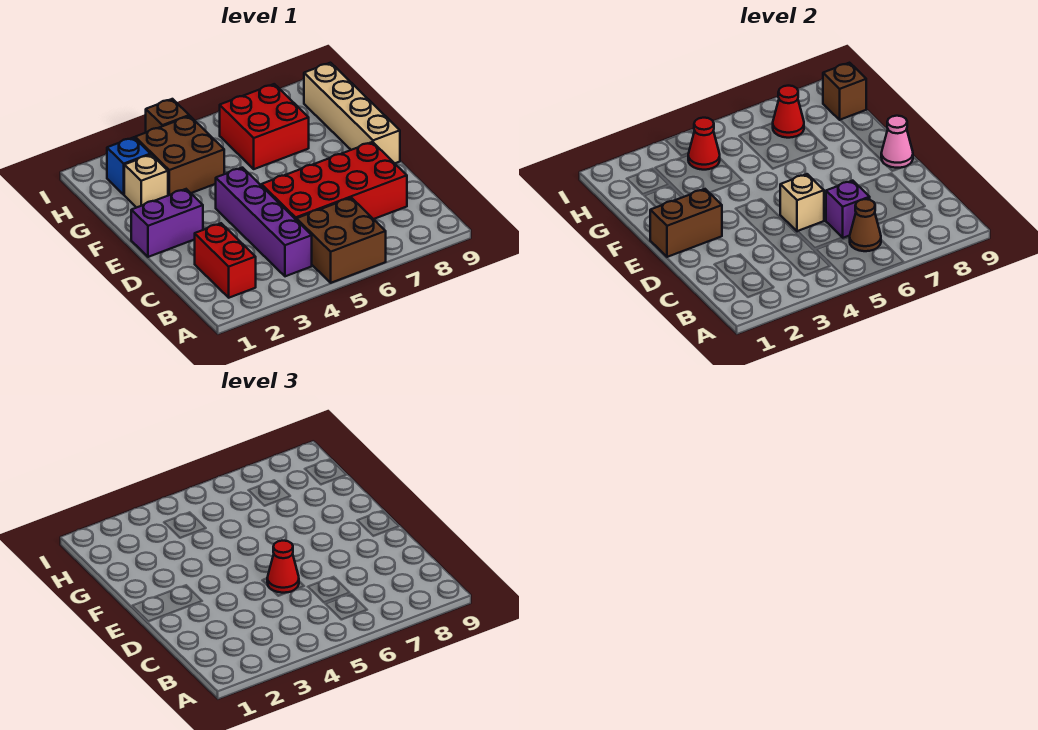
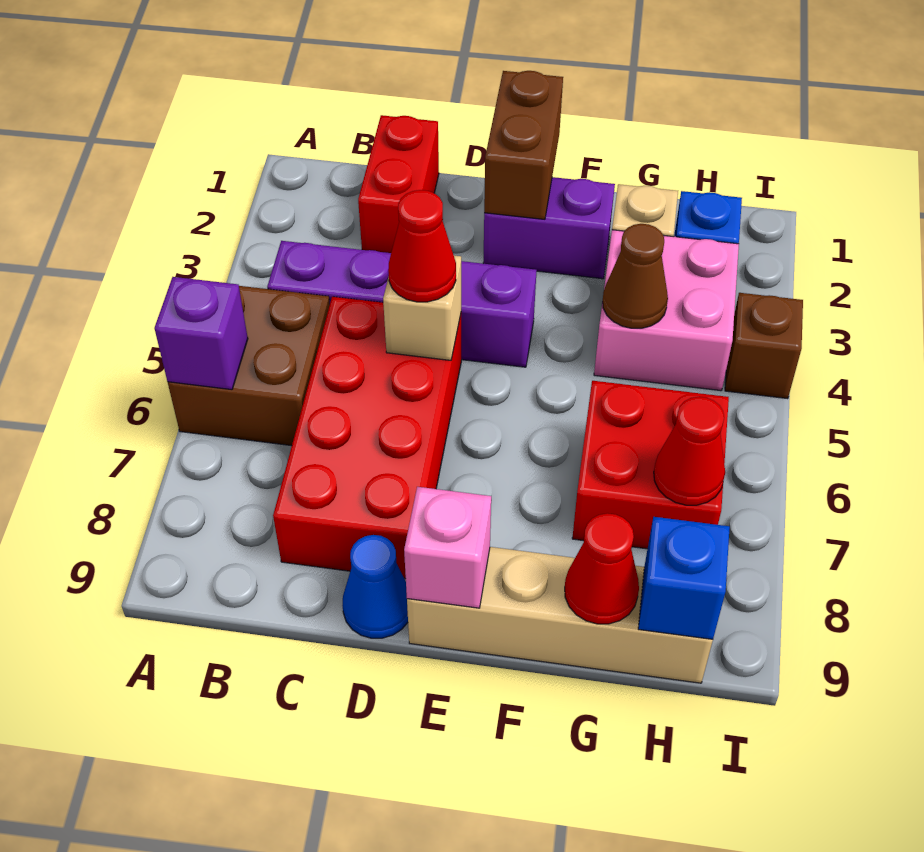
red brick B2:C2 level 1 -> red brick C1:C2 level 1
brown cone B6 level 2 -> brown cone G4 level 2
purple brick C6 level 2 -> purple brick A6 level 2
none -> blue cone D9 level 1
purple brick E1:E2 level 1 -> purple brick E2:F2 level 1
pink cone E9 level 2 -> pink brick E9 level 2
brown brick G3:H4 level 1 -> pink brick G3:H4 level 1
red cone H4 level 2 -> red cone G9 level 2
brown brick H9 level 2 -> blue brick H9 level 2

